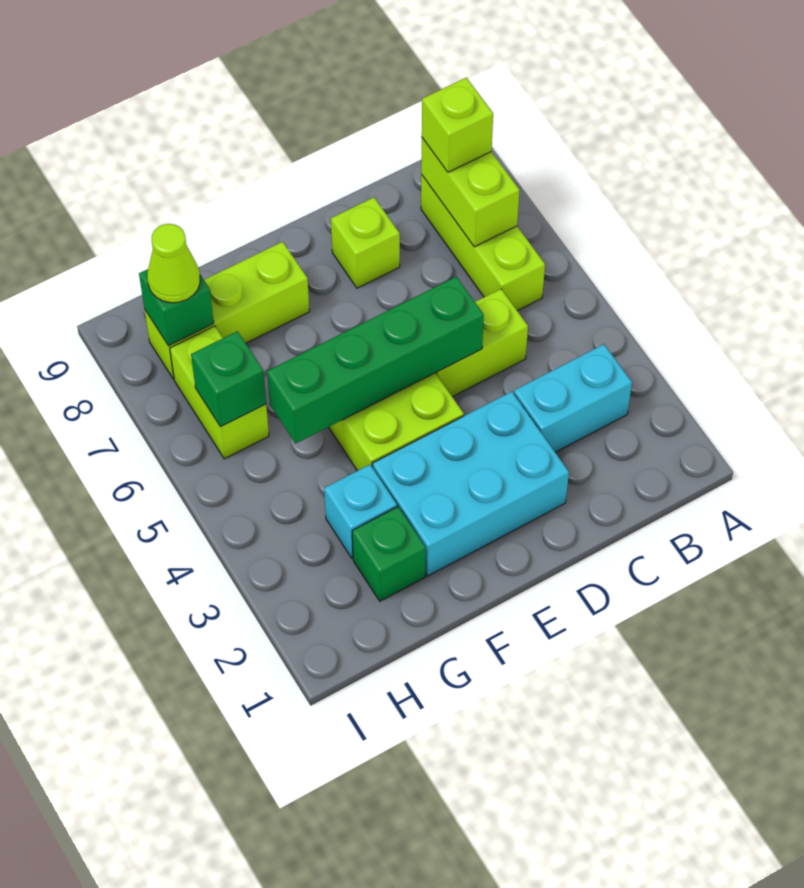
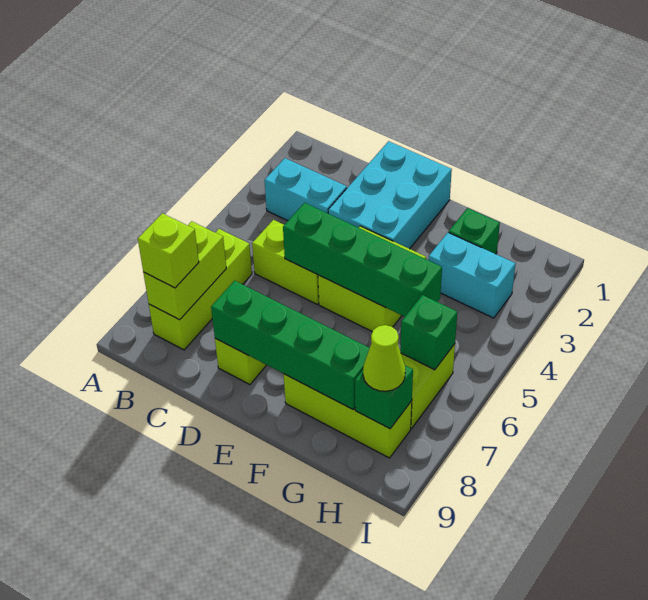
cyan brick D2:F3 level 1 -> cyan brick D1:E3 level 1
none -> green brick D8:G8 level 2
cyan brick G3 level 1 -> cyan brick G3:H3 level 1

